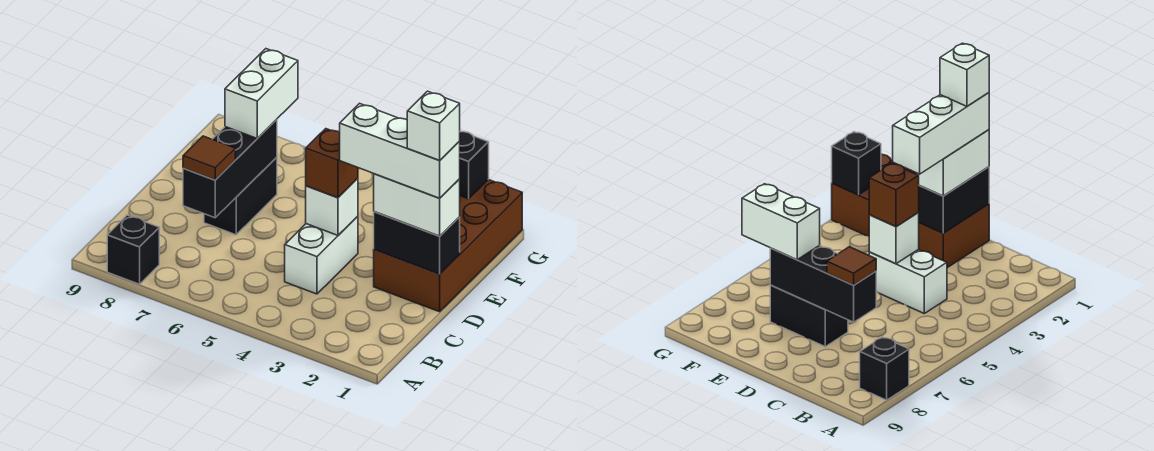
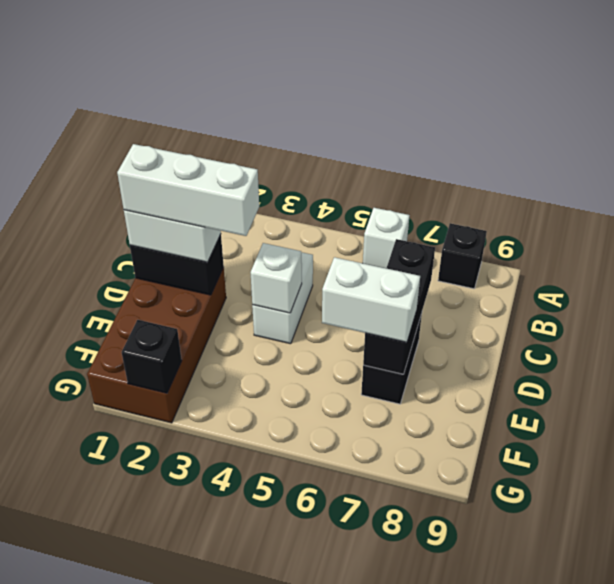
brown tile C7 level 3 -> none
white brick D1 level 5 -> white brick A6 level 1
brown brick D4 level 3 -> none
white brick E7:F7 level 3 -> white brick E6:E7 level 3

